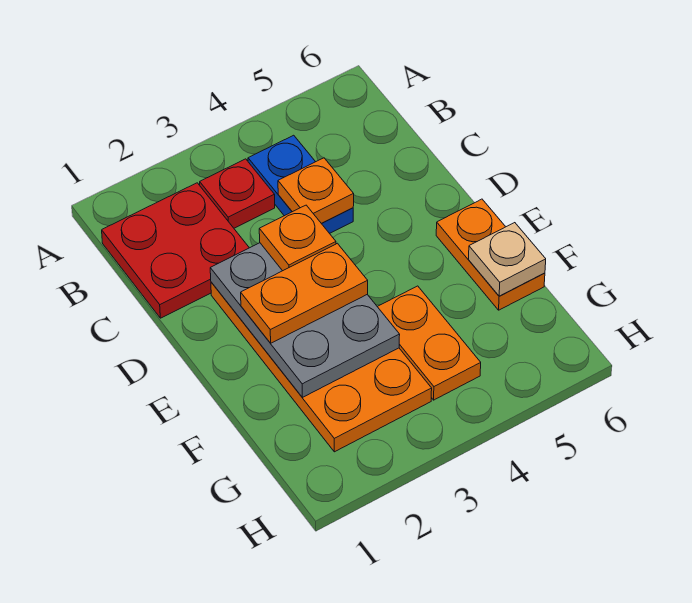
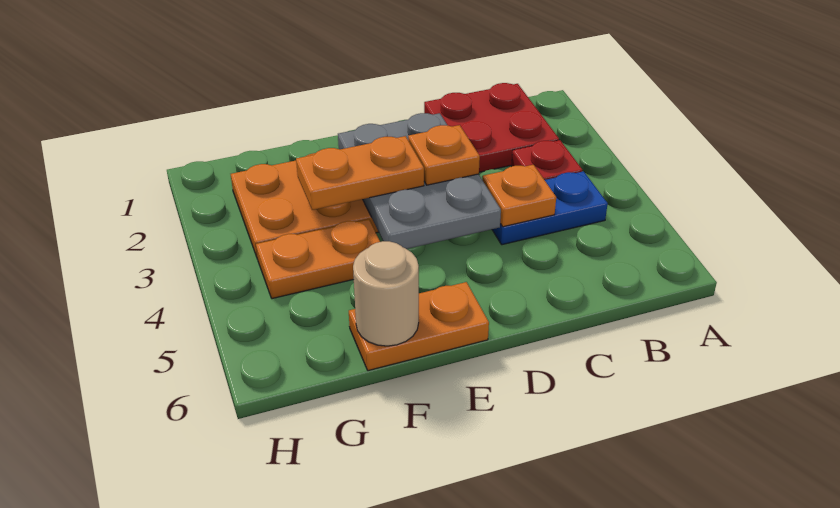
grey plate D2:F3 level 2 -> grey plate D2:E4 level 2
orange plate E2:E3 level 3 -> orange plate E3:F3 level 3
tan plate F6 level 2 -> tan round brick F6 level 2

